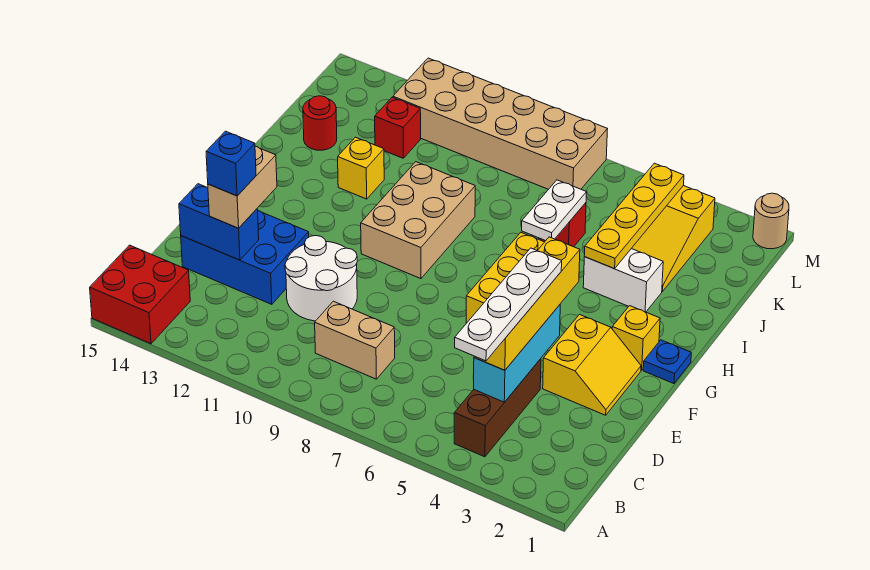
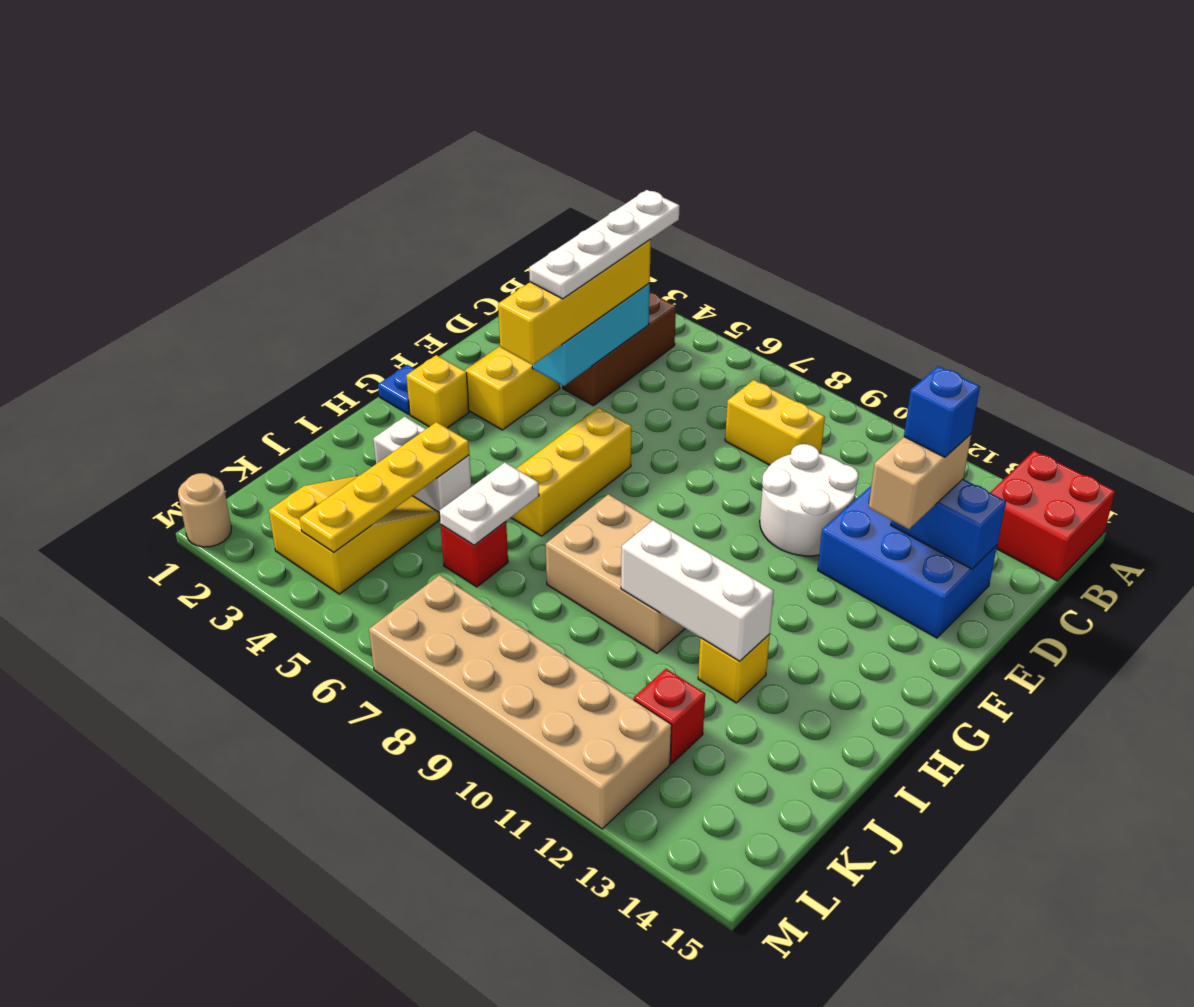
tan brick C8:C9 level 1 -> yellow brick C8:C9 level 1
tan brick G9:I10 level 1 -> tan brick H8:I10 level 1
none -> white brick I10:I12 level 2
red round brick J14 level 1 -> none

